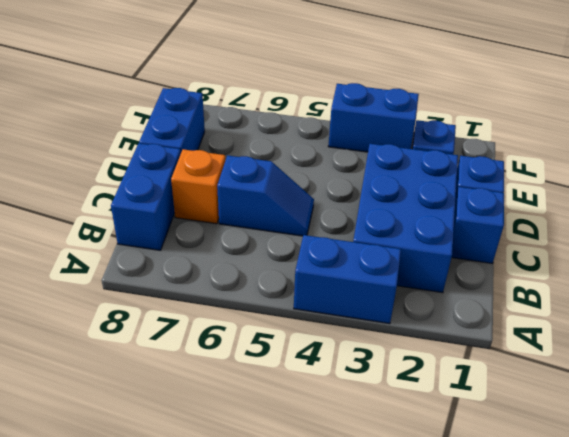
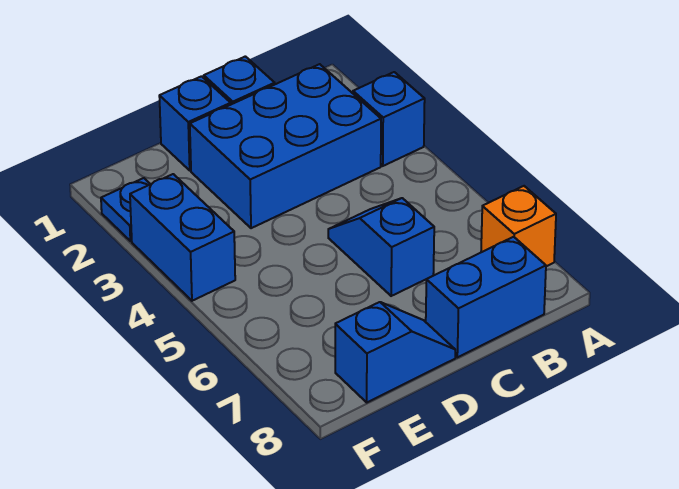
blue brick A3:A4 level 1 -> blue brick A3 level 1
orange brick C7 level 1 -> orange brick A7 level 1
blue brick D8:E8 level 1 -> blue slope D8:E8 level 1 top E

